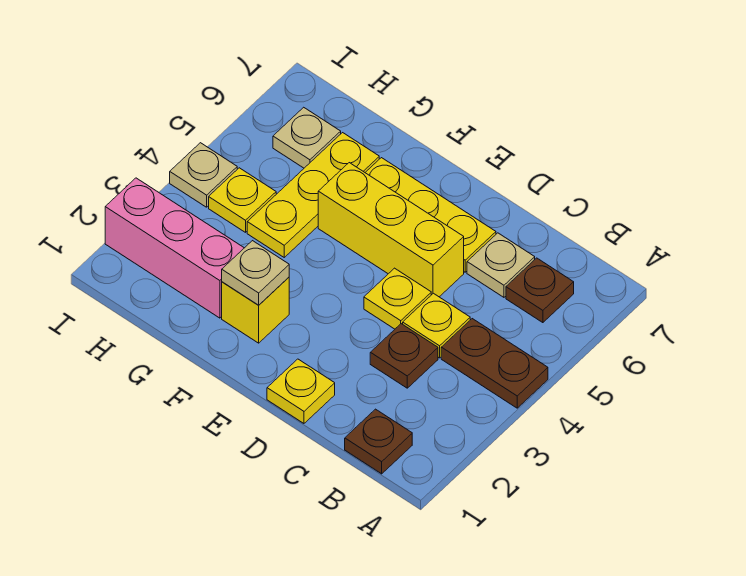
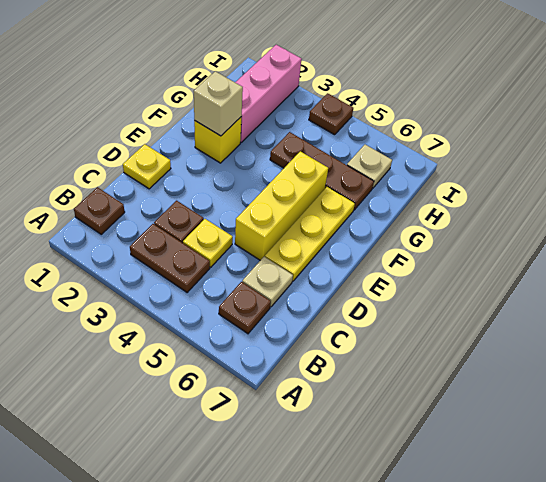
brown plate A4:B4 level 1 -> brown plate B3:B4 level 1
yellow plate D4 level 1 -> none
tan plate F2 level 2 -> tan brick F2 level 2
yellow plate G4:G6 level 1 -> brown plate G4:G6 level 1
yellow plate H4 level 1 -> none
tan plate I4 level 1 -> brown plate I4 level 1

